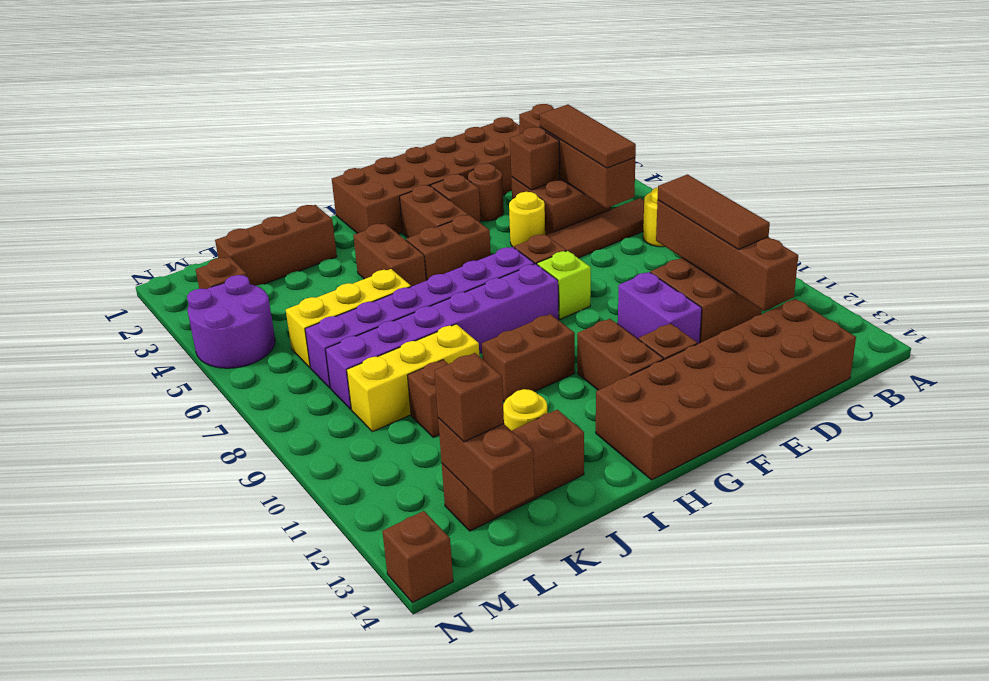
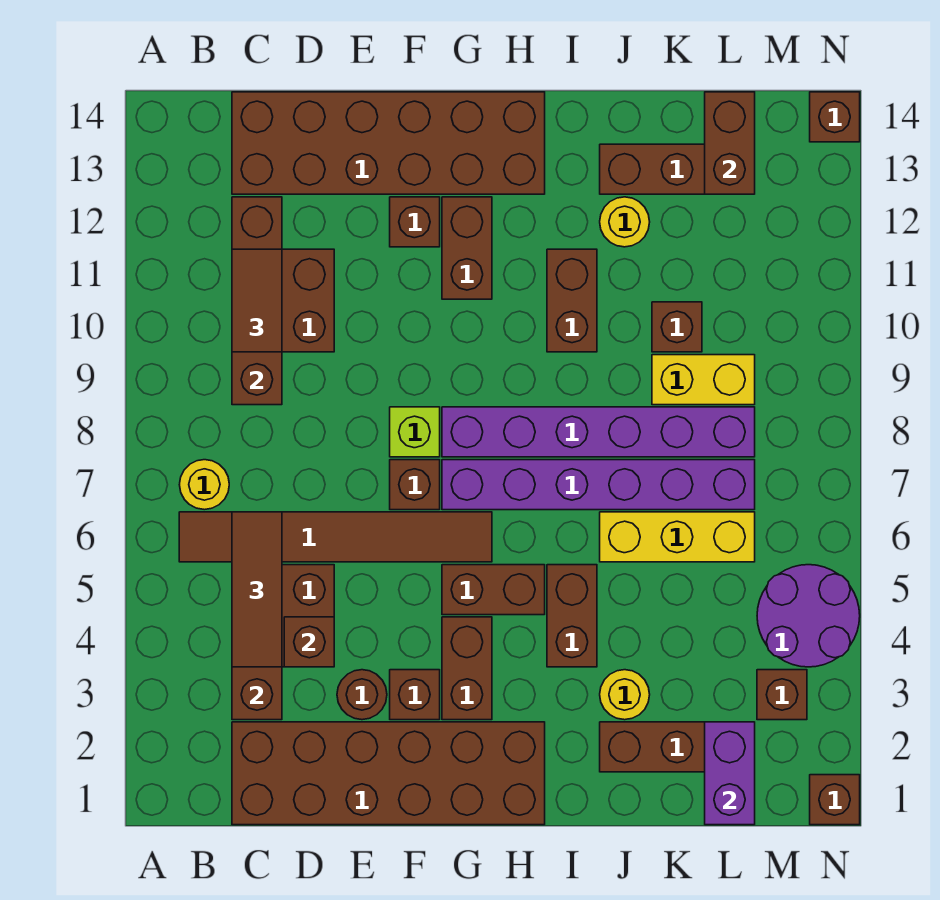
brown tile C9:C11 level 3 -> brown tile C10:C11 level 3
yellow round brick E5 level 1 -> yellow round brick J3 level 1
purple brick E10:E11 level 1 -> purple brick L1:L2 level 2
brown brick H10:I10 level 1 -> brown brick I10:I11 level 1
yellow brick J9:L9 level 1 -> yellow brick K9:L9 level 1
brown brick L13 level 3 -> brown brick N1 level 1

